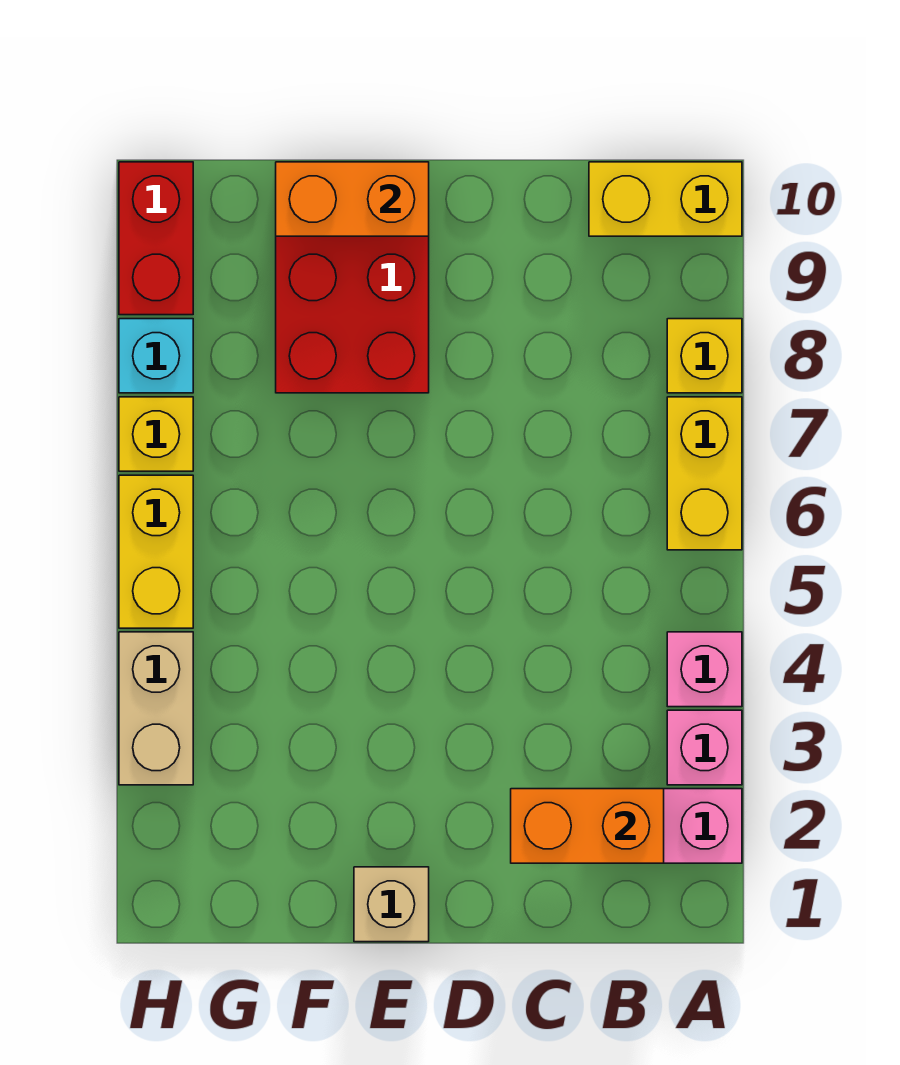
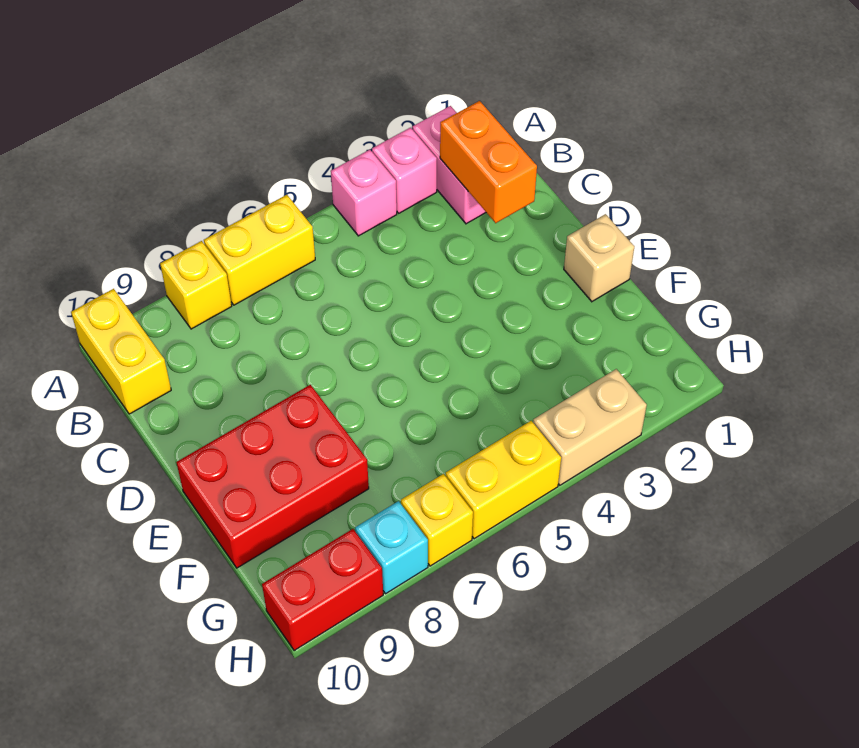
orange brick E10:F10 level 2 -> none

